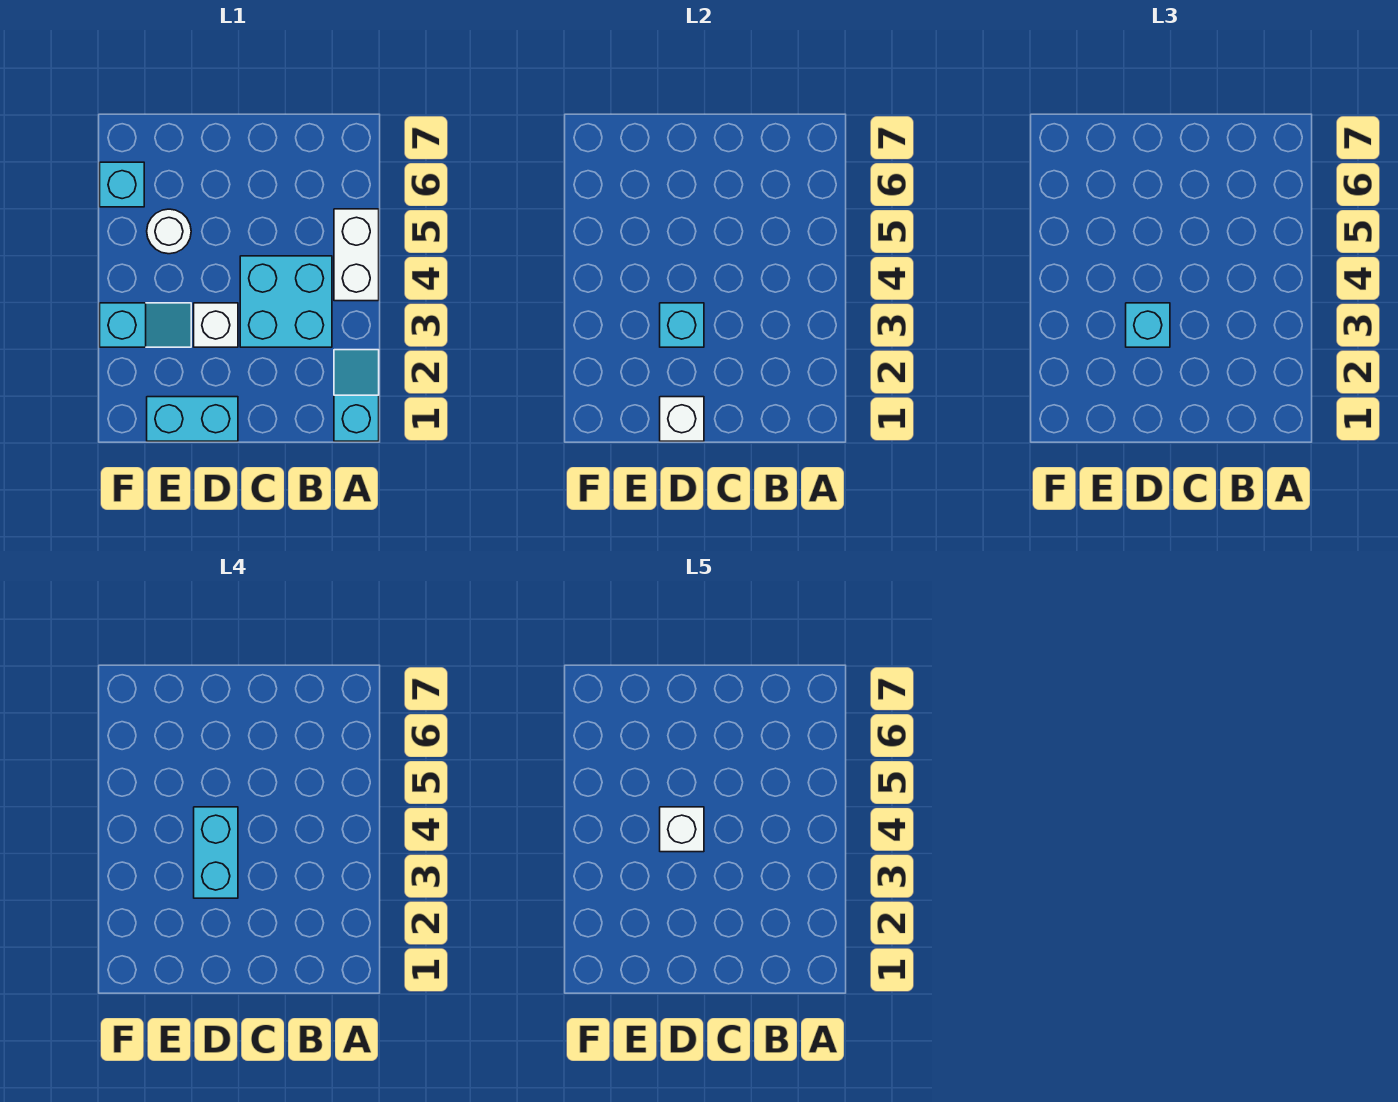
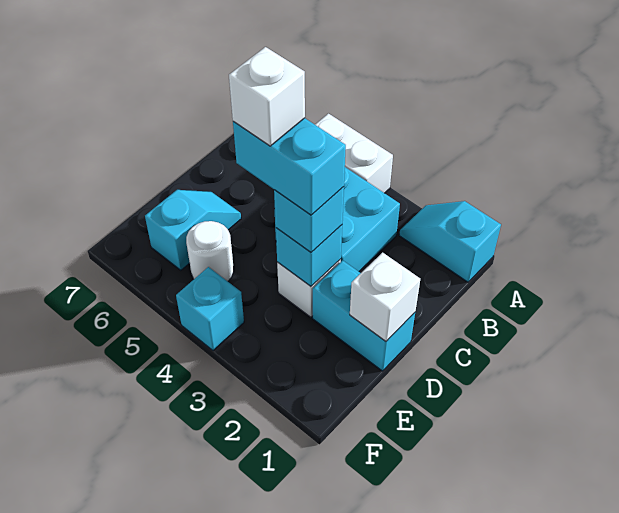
cyan brick D1:E1 level 1 -> cyan brick D1:D2 level 1
cyan slope E3:F3 level 1 top F -> cyan slope D6:E6 level 1 top E
cyan brick F6 level 1 -> cyan brick F4 level 1

